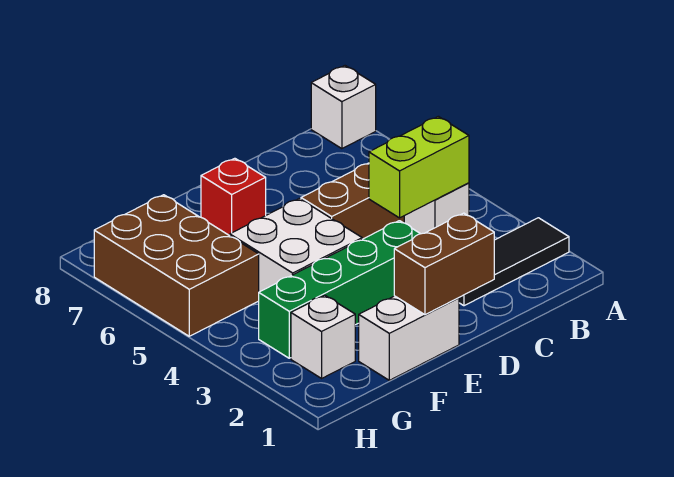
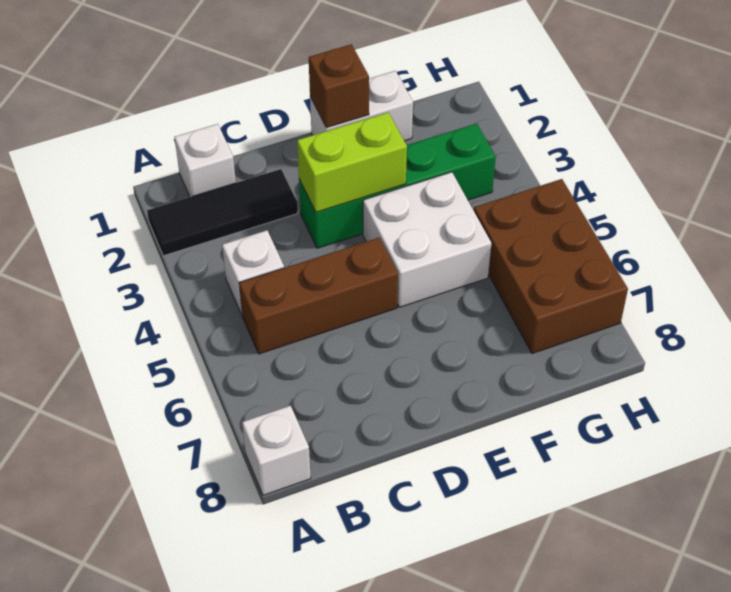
lime brick B4:C4 level 2 -> lime brick D3:E3 level 2
brown brick D1:E1 level 2 -> brown brick E1 level 2
red brick E7 level 1 -> none
white brick G2 level 1 -> white brick B1 level 1

